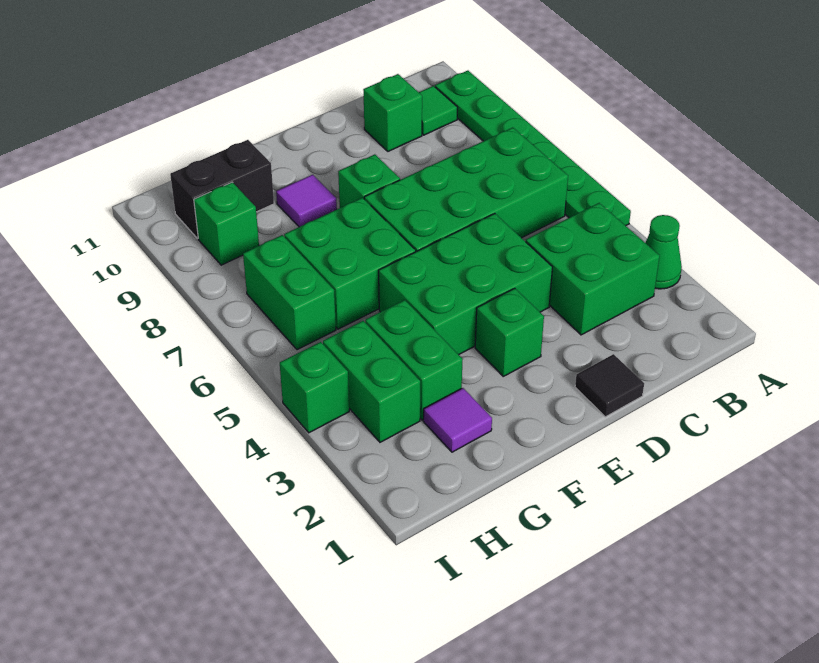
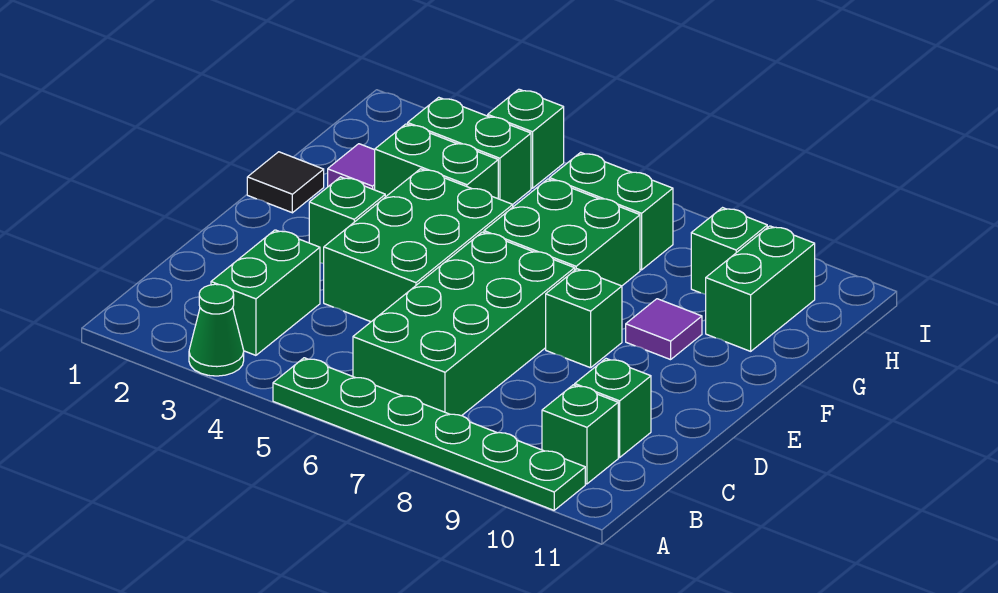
green brick B3:C4 level 1 -> green brick B3:C3 level 1
green tile B10 level 1 -> green brick B10 level 1
black tile D1 level 1 -> black tile F1 level 1
black brick G10:H10 level 1 -> green brick G10:H10 level 1

